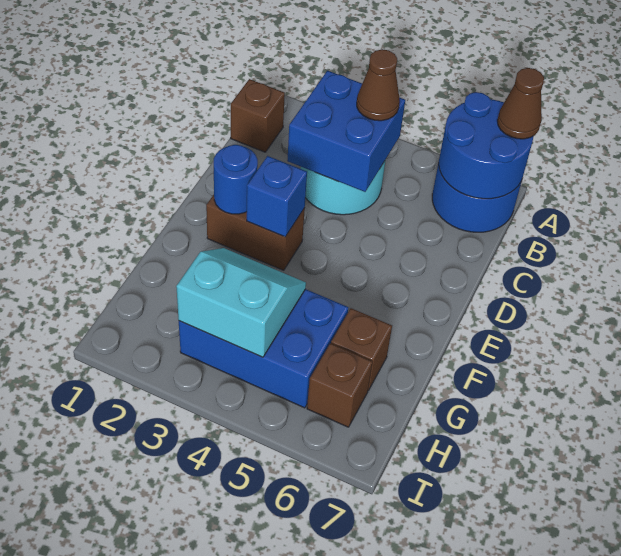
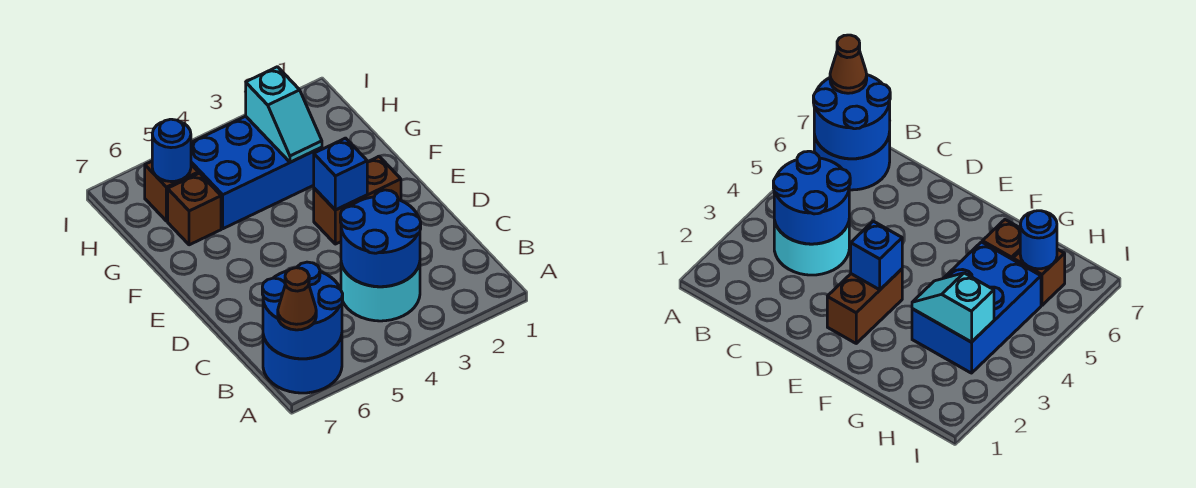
brown brick B1 level 1 -> none
blue brick B3:C4 level 2 -> blue round brick B3:C4 level 2
brown cone B4 level 3 -> none
blue round brick E2 level 2 -> blue round brick H6 level 2
cyan slope G3:H4 level 2 top H -> cyan slope G3:H3 level 2 top H

